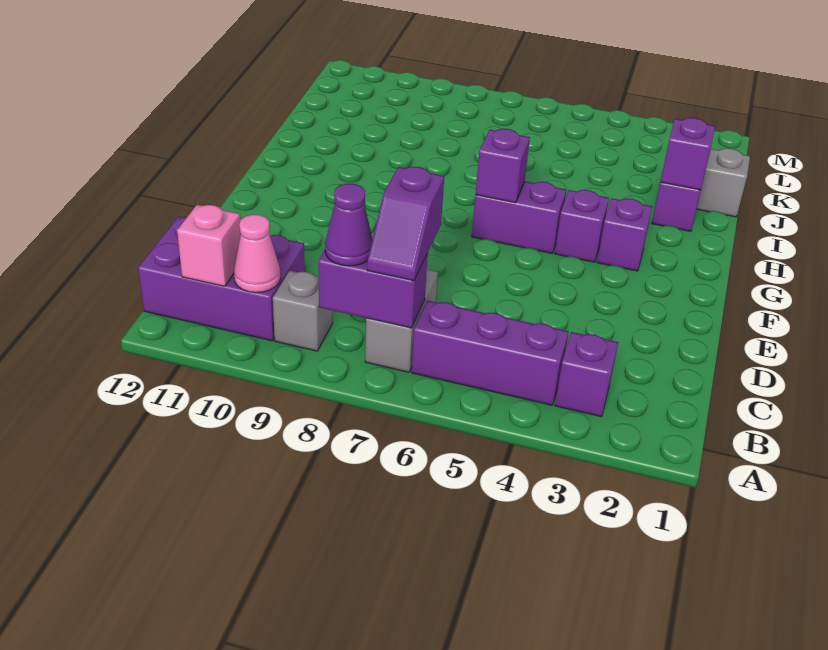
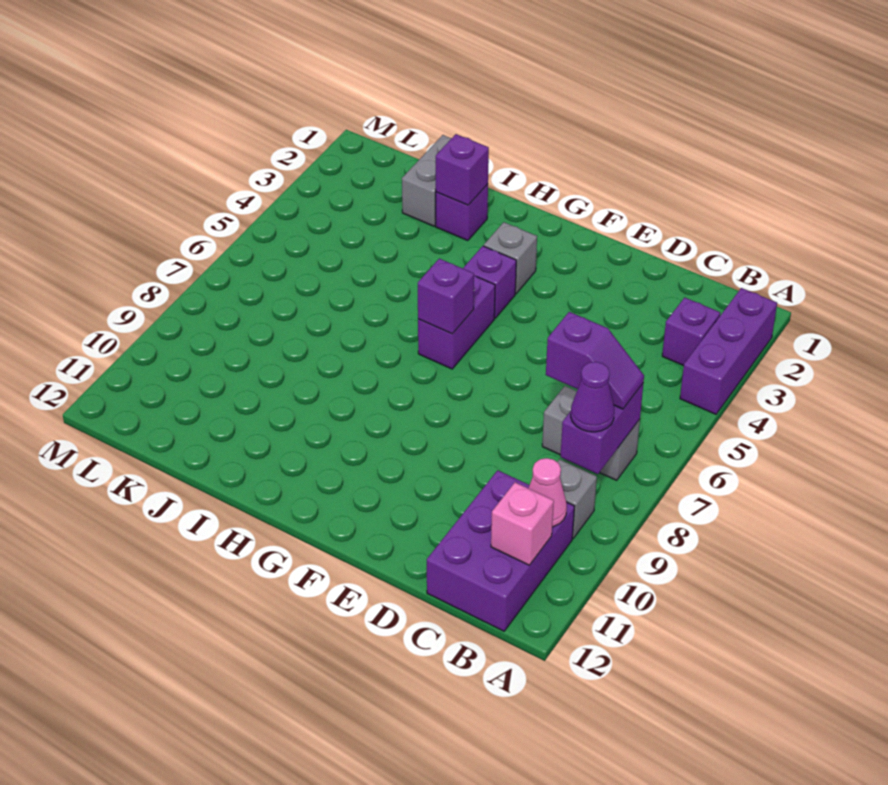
purple brick B4:B6 level 1 -> purple brick A2:A4 level 1
purple brick G3 level 1 -> grey brick G3 level 1

